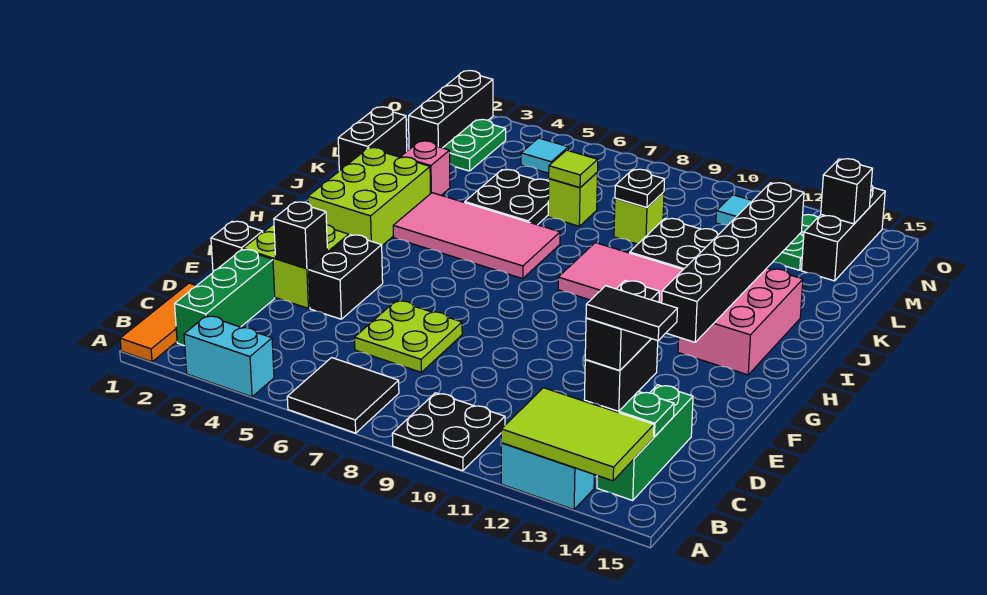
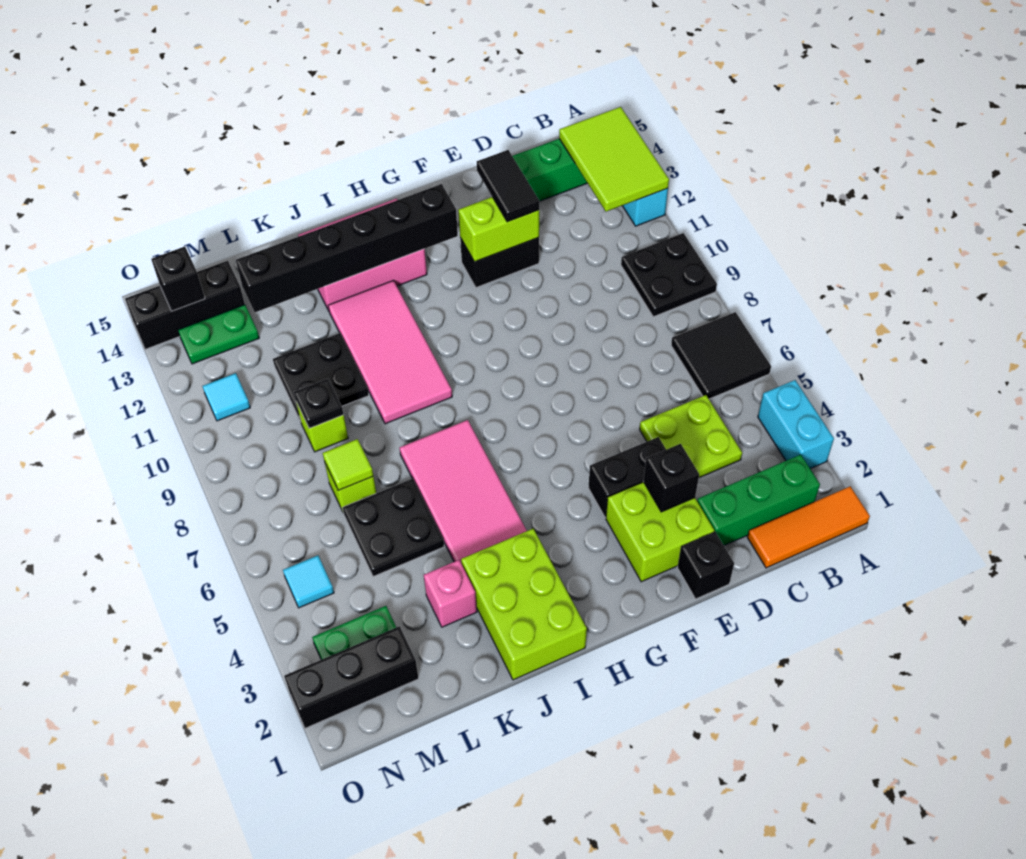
green plate C14 level 2 -> none
lime plate D6:E7 level 1 -> lime plate C4:D5 level 1
black brick E12:F12 level 2 -> lime brick E12:F12 level 2
lime brick H2:J3 level 1 -> lime brick I1:J3 level 1
black brick K1:L1 level 1 -> none

